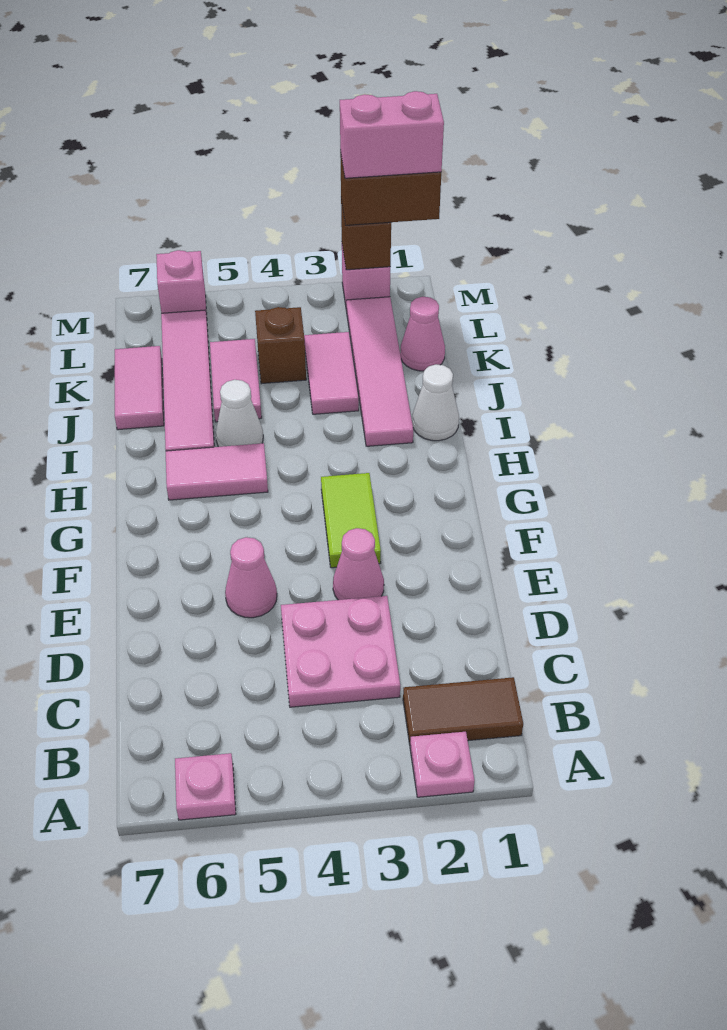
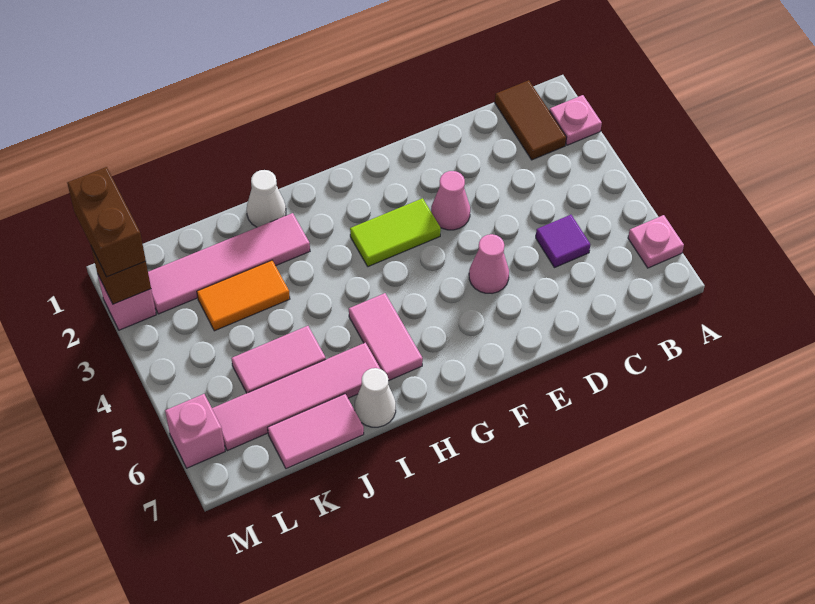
pink plate C3:D4 level 1 -> none
none -> purple tile C5 level 1
white cone I5 level 1 -> white cone I7 level 1
pink tile J3:K3 level 1 -> orange tile J3:K3 level 1
pink cone K1 level 1 -> none
brown brick K4 level 1 -> none
pink brick M1:M2 level 4 -> none

